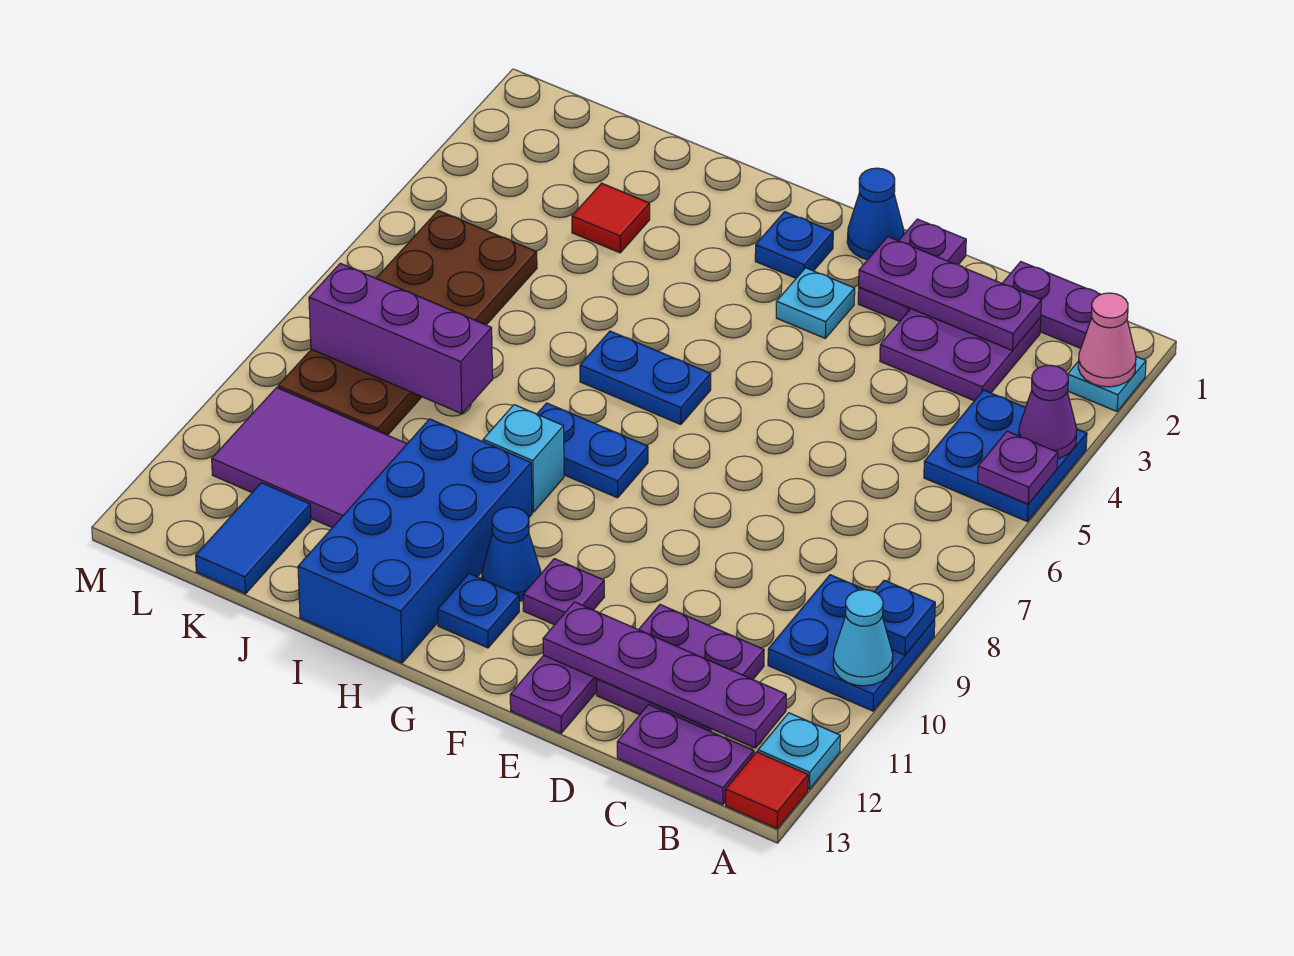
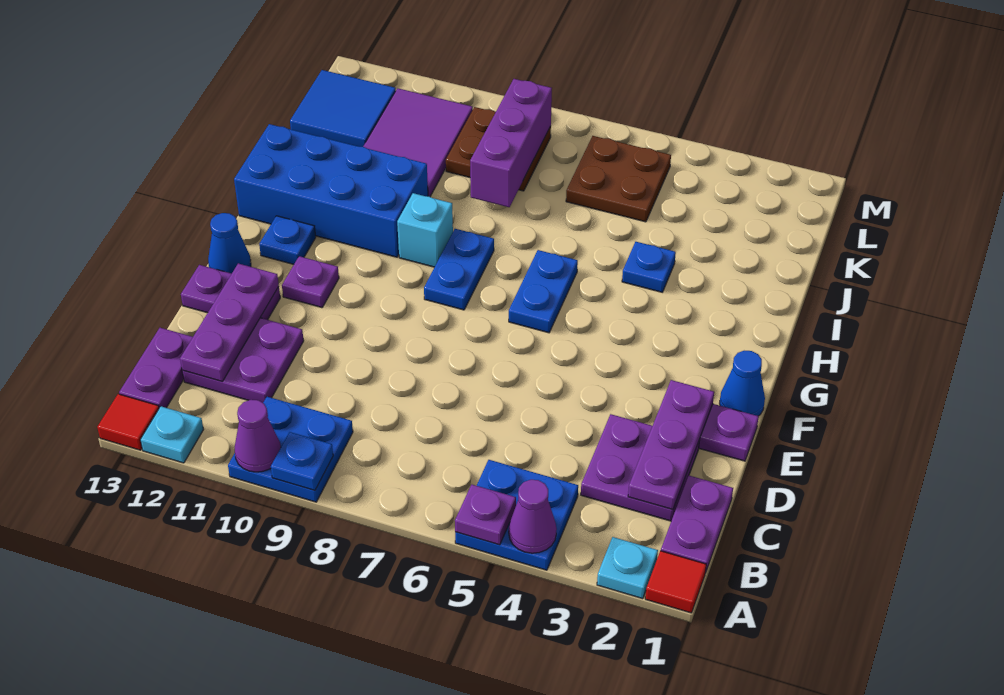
pink cone A2 level 2 -> none
cyan cone A10 level 2 -> purple cone A10 level 2
purple plate B12:E12 level 2 -> purple plate C12:E12 level 2
cyan plate F3 level 1 -> none
blue plate G2 level 1 -> blue plate I4 level 1
blue cone G11 level 1 -> blue cone F13 level 1
red tile J3 level 1 -> red tile A1 level 1
blue tile K12:K13 level 1 -> blue tile K12:L13 level 1

